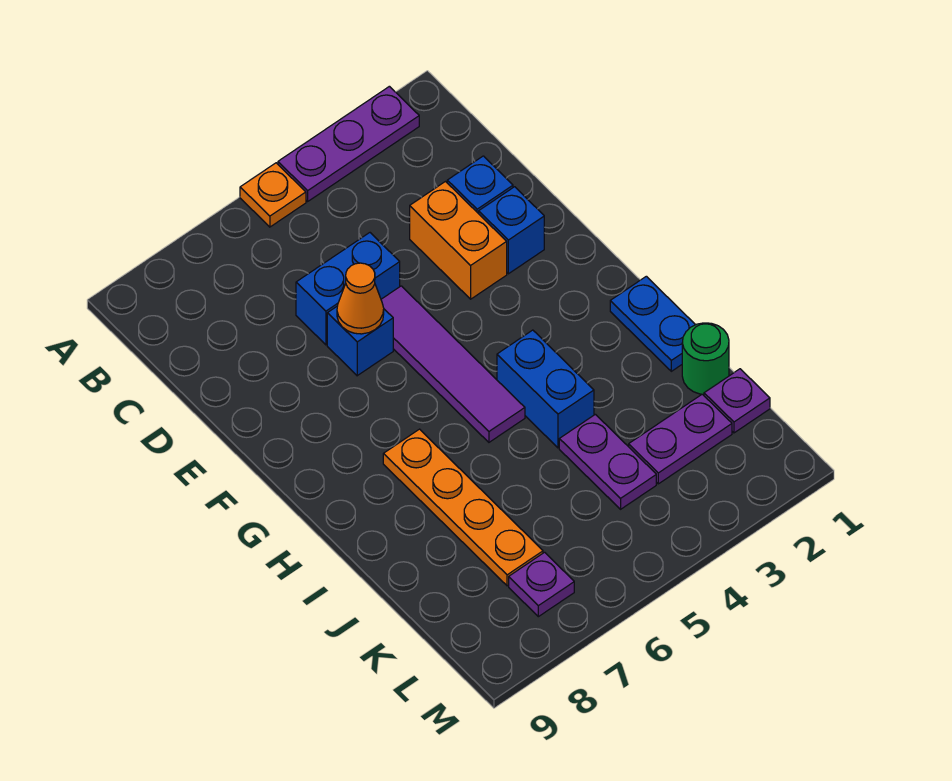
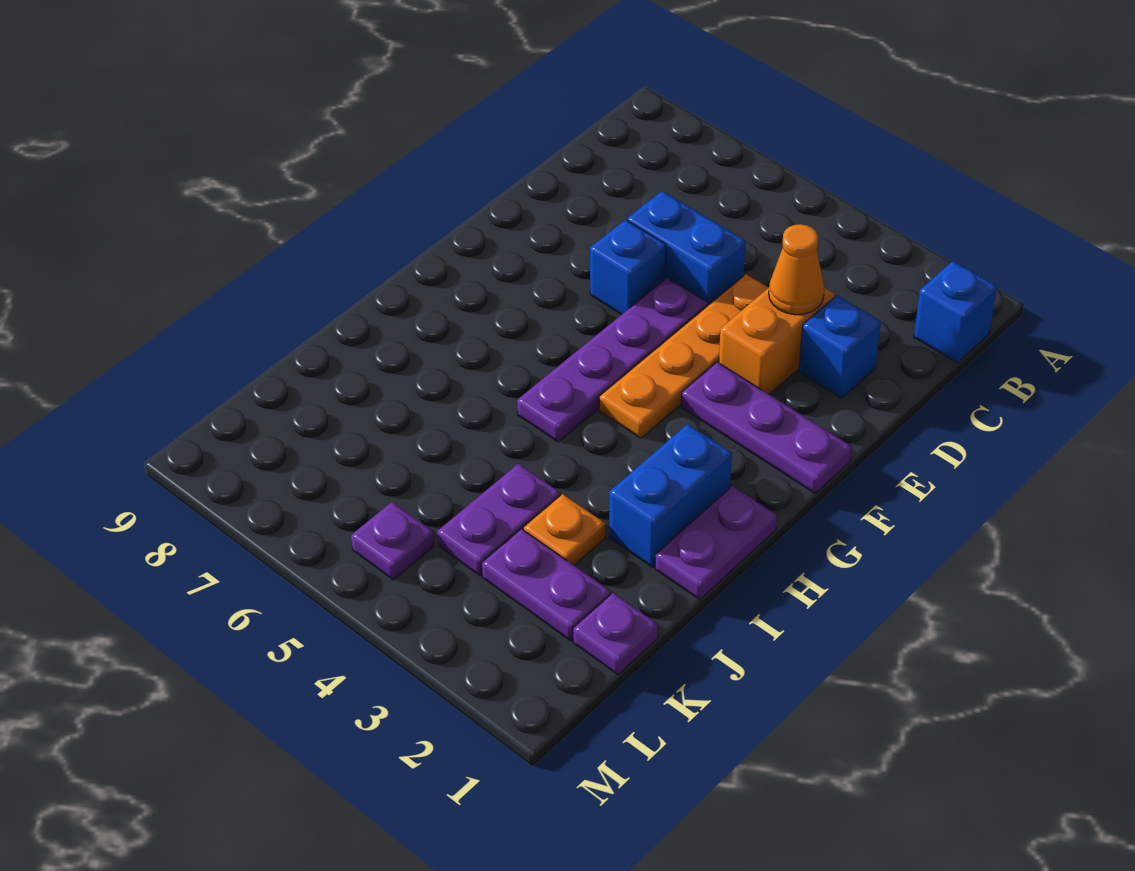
purple plate A2:A4 level 1 -> purple plate F1:F3 level 1
orange plate A5 level 1 -> orange plate J3 level 1
blue brick E2 level 1 -> blue brick B1 level 1
purple tile E5:H5 level 1 -> purple plate E5:H5 level 1
orange cone E6 level 2 -> orange cone D3 level 2
blue plate H1:I1 level 1 -> purple plate H1:I1 level 1
blue brick H4:I4 level 1 -> blue brick H2:I2 level 1
orange plate H7:K7 level 1 -> orange plate D4:G4 level 1
green round brick J1 level 1 -> none
purple plate L7 level 1 -> purple plate L5 level 1

